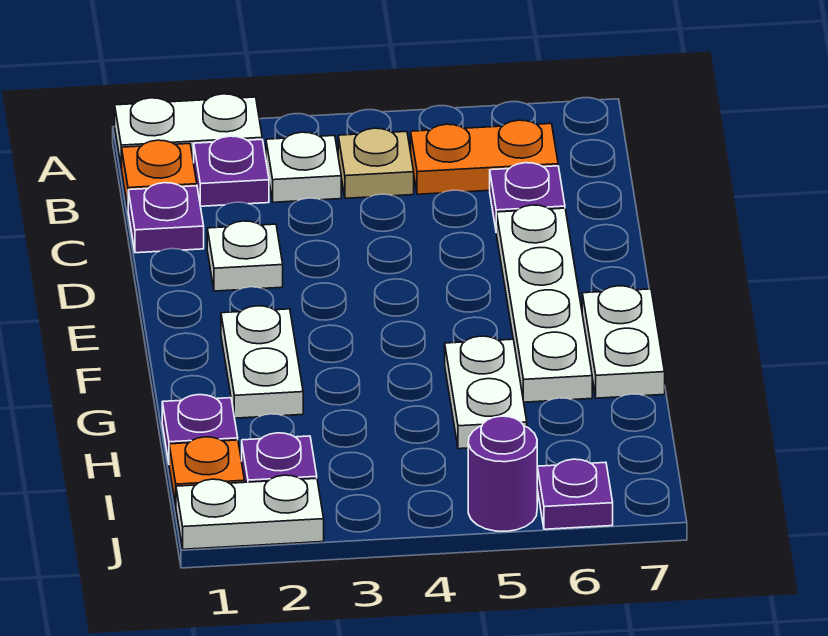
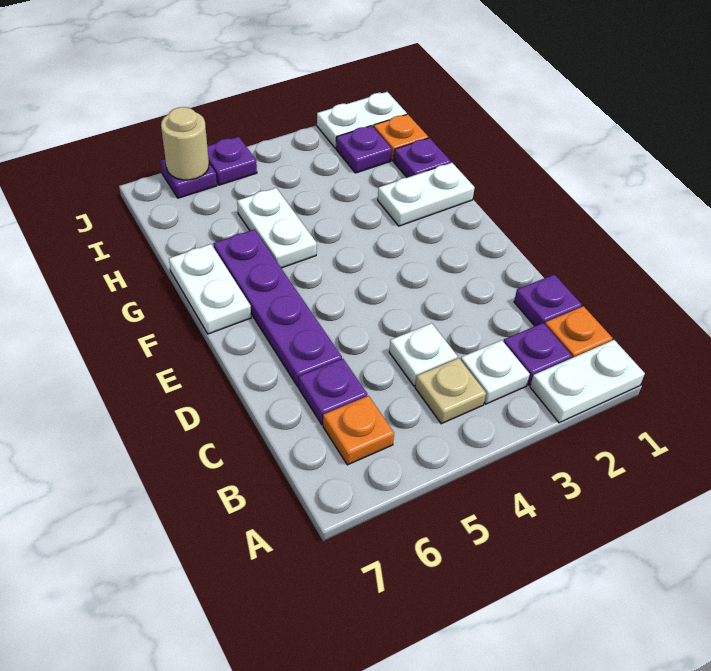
orange plate B5:B6 level 1 -> orange plate B6 level 1
white plate D2 level 1 -> white plate C4 level 1
white plate D6:G6 level 1 -> purple plate D6:G6 level 1
white plate F2:G2 level 1 -> white plate G1:G2 level 1
purple round brick J5 level 1 -> purple plate J5 level 1
none -> tan round brick J6 level 2

